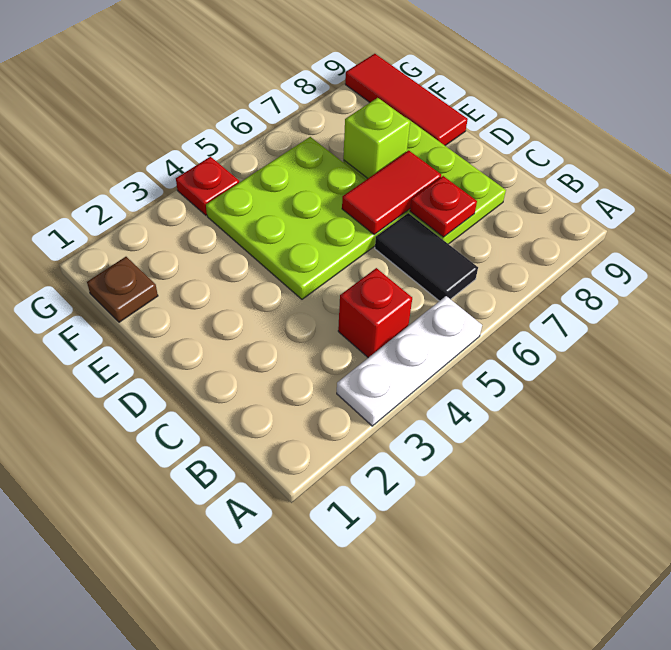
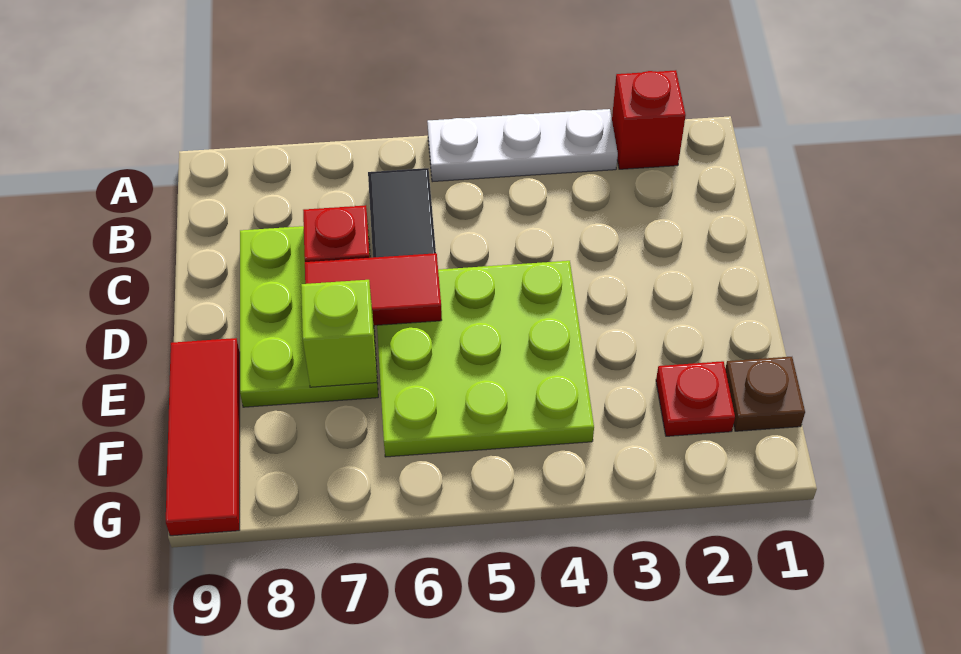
red brick B4 level 1 -> red brick A2 level 1
red plate G4 level 1 -> red plate F2 level 1

